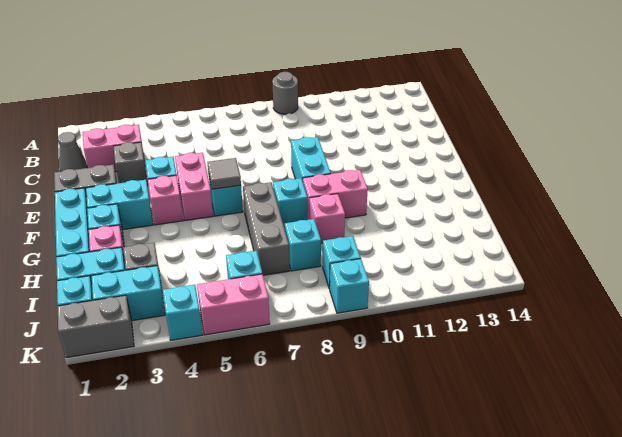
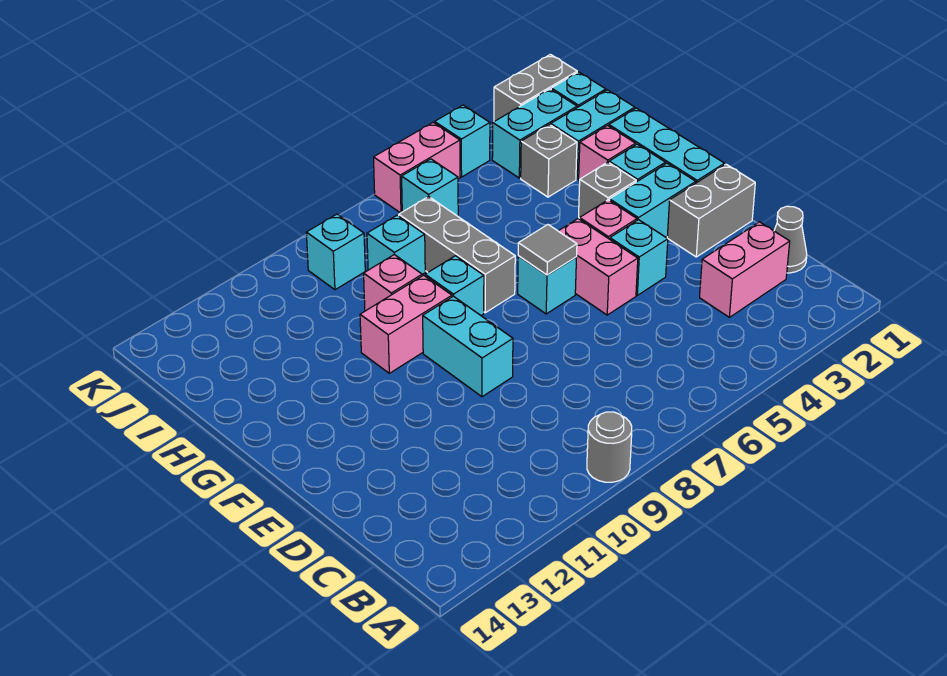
grey brick D3 level 1 -> grey brick G3 level 1
cyan brick K9 level 1 -> none

